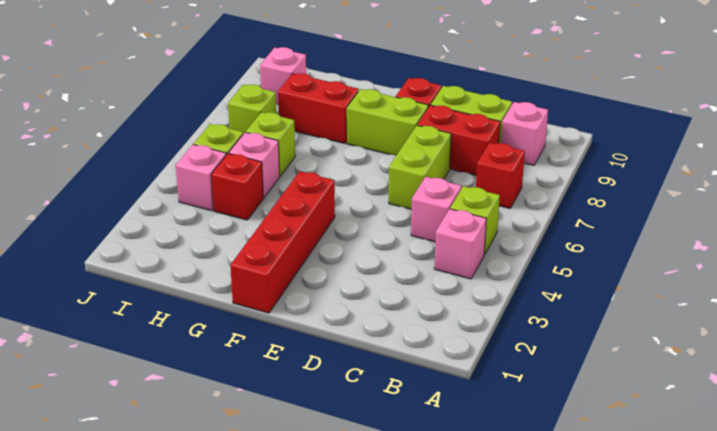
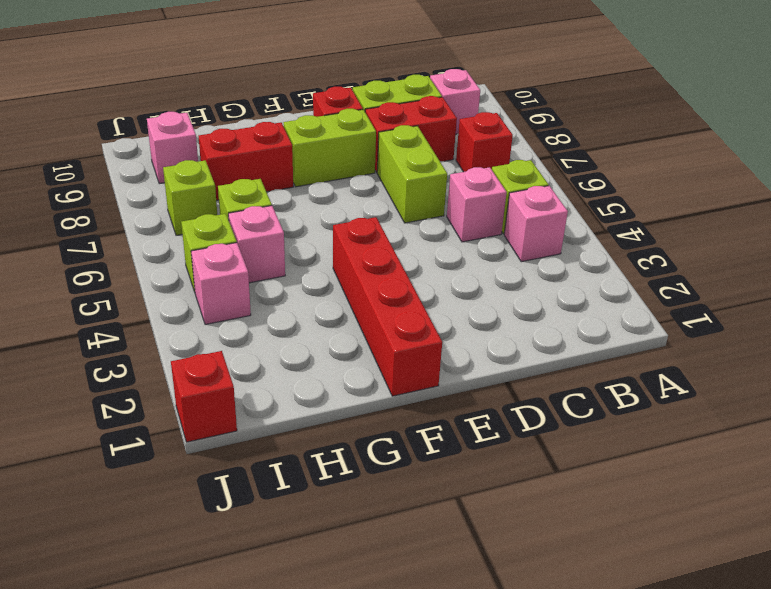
red brick H4 level 1 -> red brick J1 level 1

